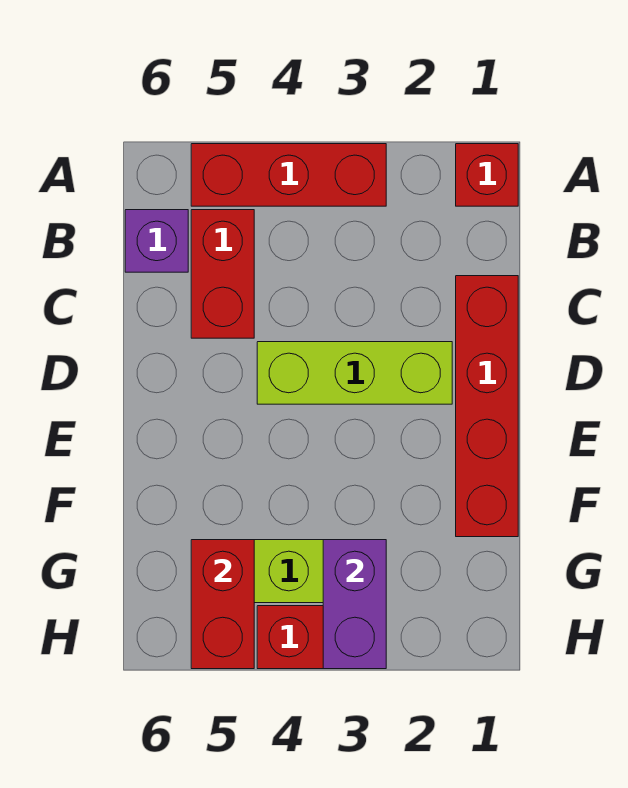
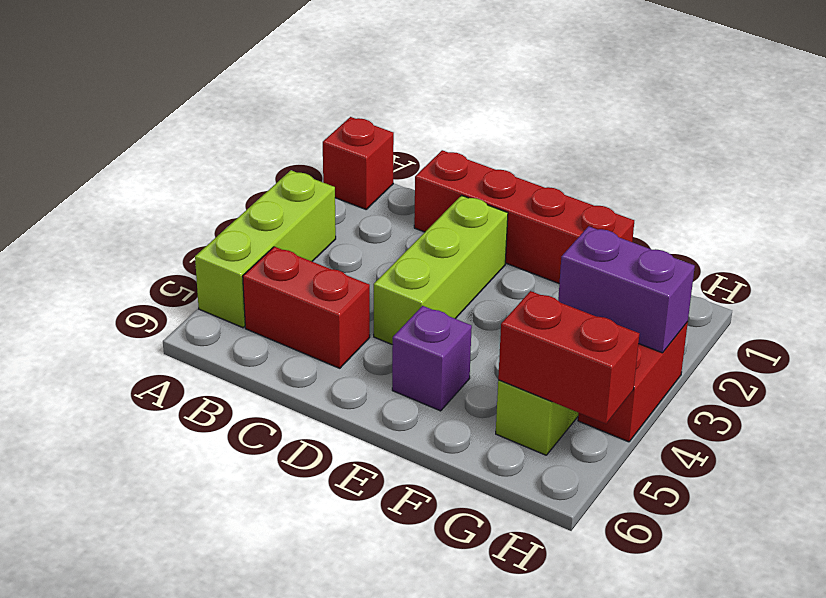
red brick A3:A5 level 1 -> lime brick A3:A5 level 1
purple brick B6 level 1 -> purple brick E5 level 1

